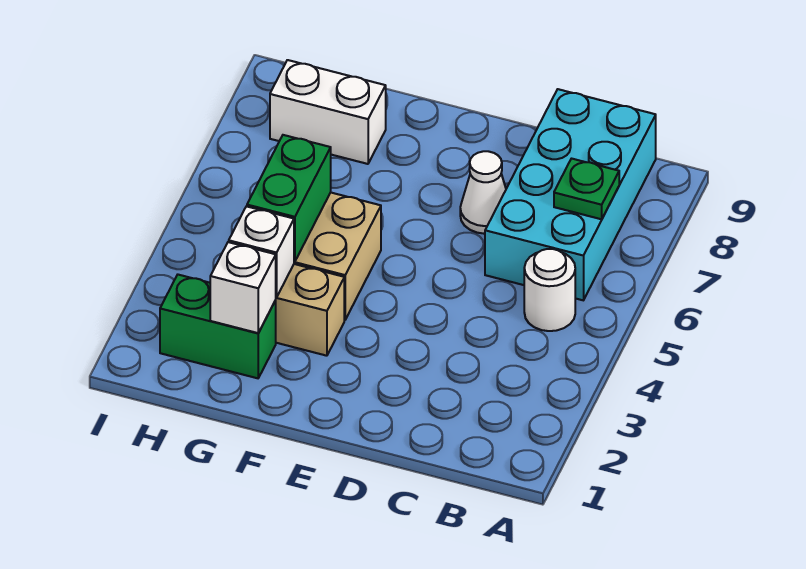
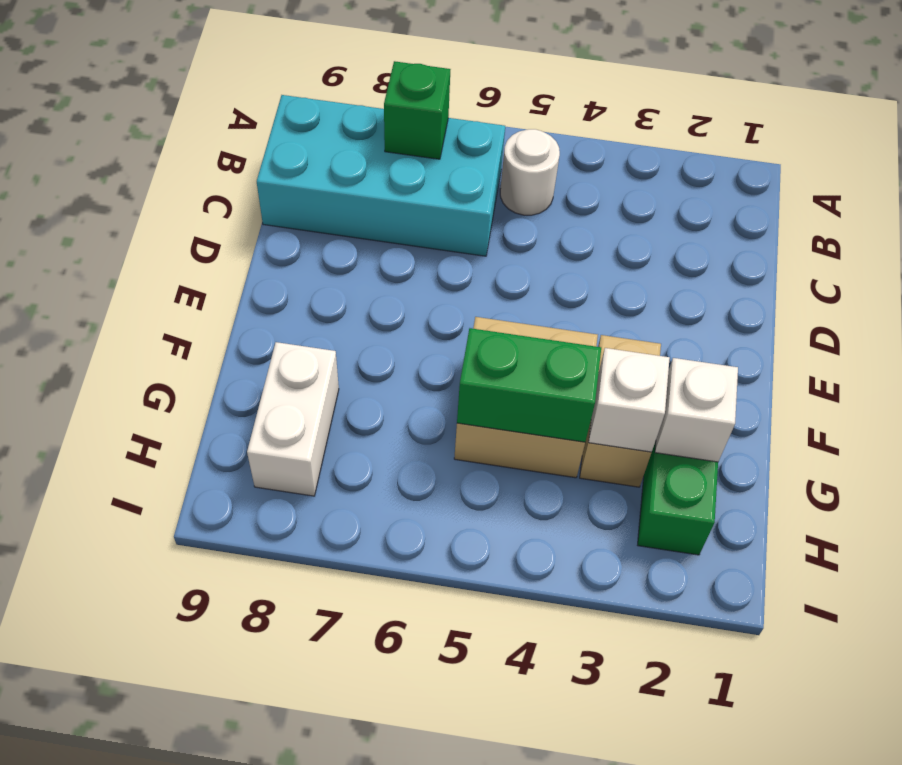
green plate B7 level 2 -> green brick B7 level 2
white cone D7 level 1 -> none

